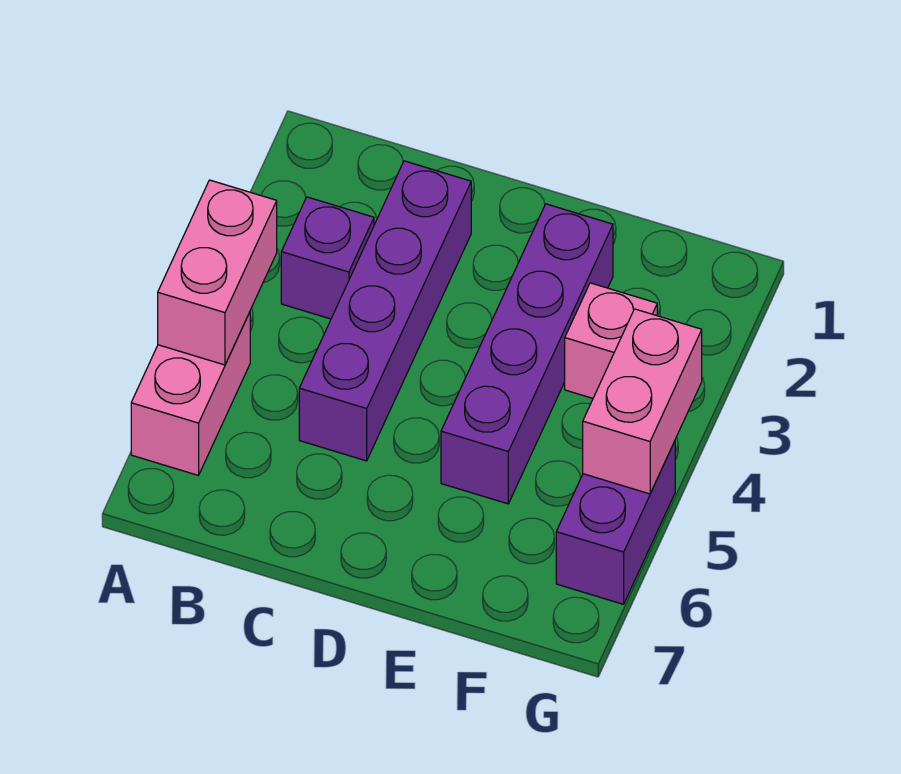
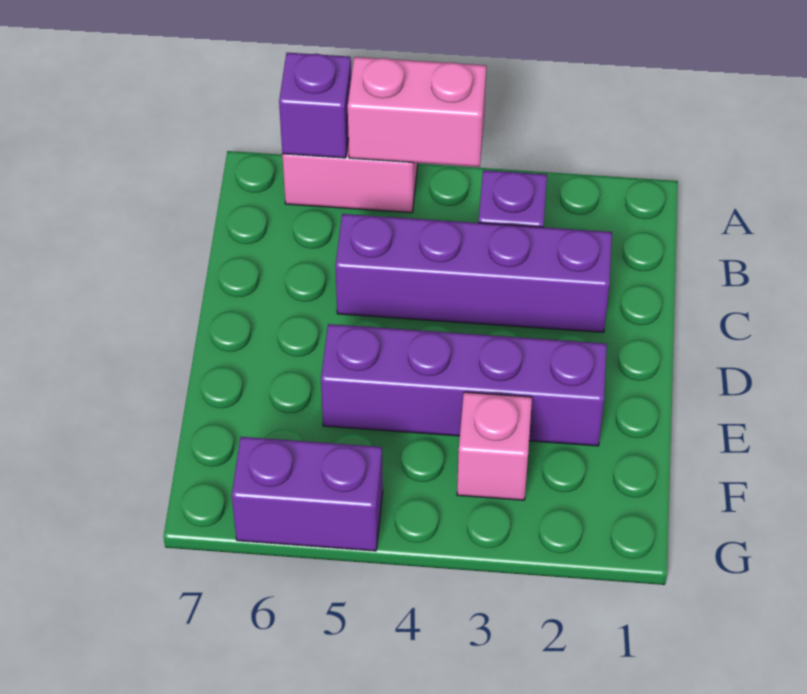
none -> purple brick A6 level 2
pink brick G4:G5 level 2 -> none

